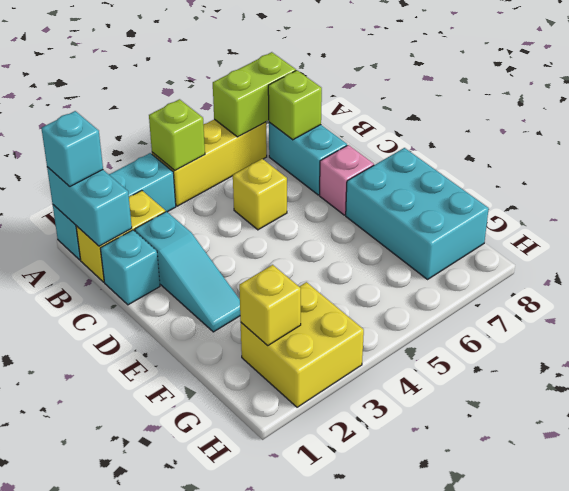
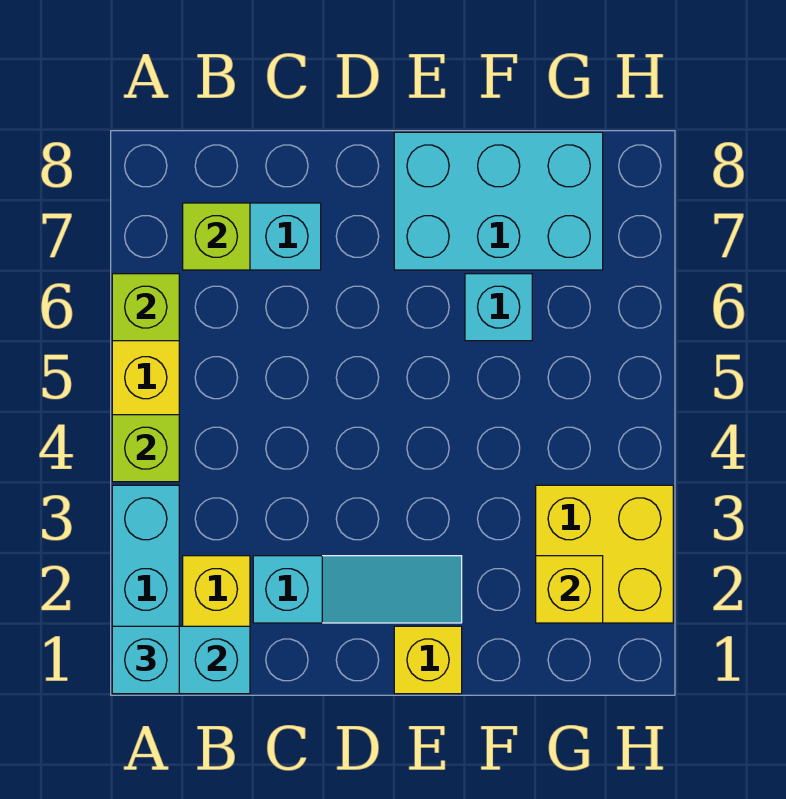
lime brick A6:A7 level 2 -> lime brick A6 level 2
cyan brick C1 level 1 -> cyan brick F6 level 1
yellow brick C5 level 1 -> yellow brick E1 level 1
pink brick D7 level 1 -> none

